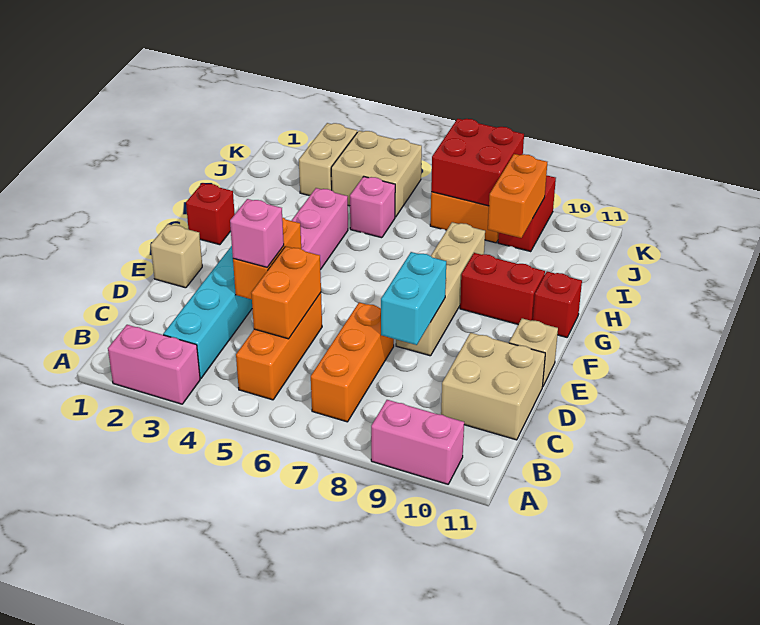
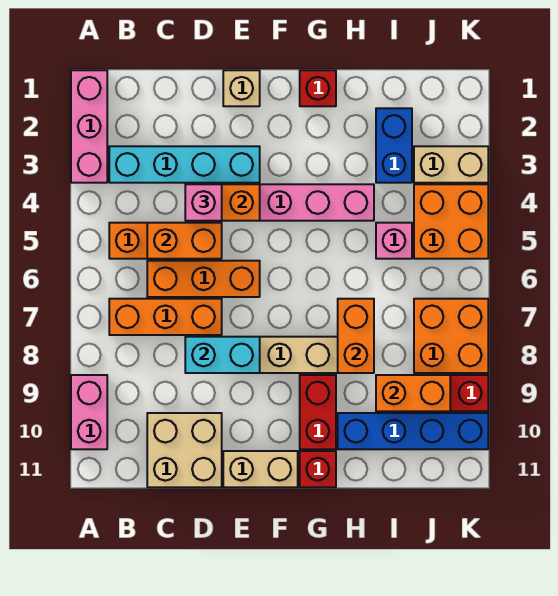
pink brick A2:A3 level 1 -> pink brick A1:A3 level 1
none -> orange brick C6:E6 level 1
tan brick E11 level 1 -> tan brick E11:F11 level 1
none -> orange brick H7:H8 level 2
none -> blue brick H10:K10 level 1
none -> blue brick I2:I3 level 1
tan brick J4:K5 level 1 -> orange brick J4:K5 level 1
red brick J7:K8 level 2 -> none

